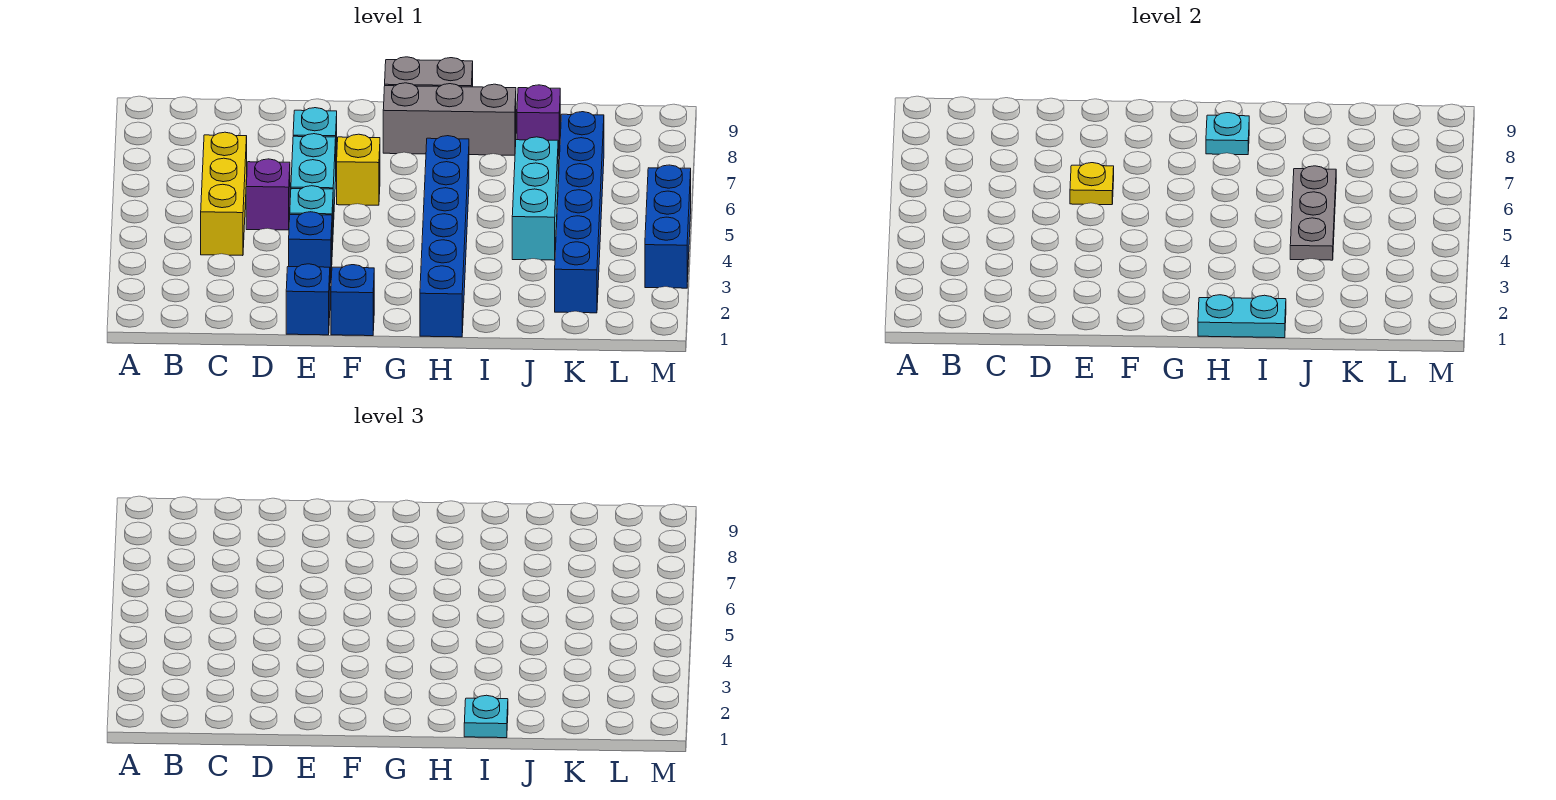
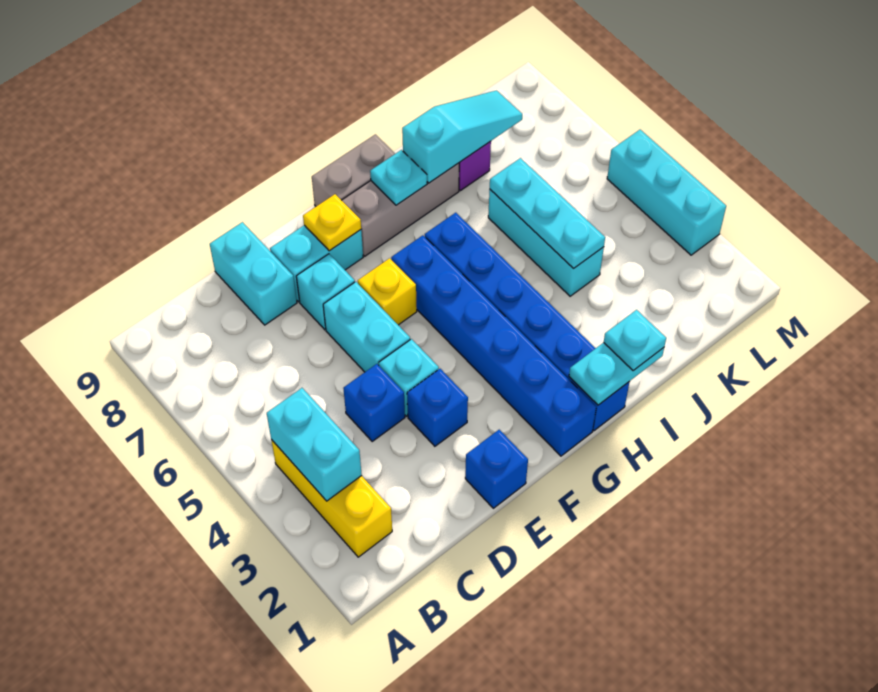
none -> cyan brick B3:B4 level 2
yellow brick C4:C6 level 1 -> yellow brick B2:B4 level 1
purple brick D5 level 1 -> none
none -> cyan brick D8:D9 level 1
yellow plate E6 level 2 -> yellow plate F8 level 2
none -> cyan brick E8:F8 level 1
blue brick F1 level 1 -> blue brick D4 level 1
none -> cyan slope I8:K8 level 2 top I
grey plate J4:J6 level 2 -> cyan plate J4:J6 level 2
blue brick K2:K7 level 1 -> blue brick G1:G6 level 1
blue brick M3:M5 level 1 -> cyan brick M3:M5 level 1

